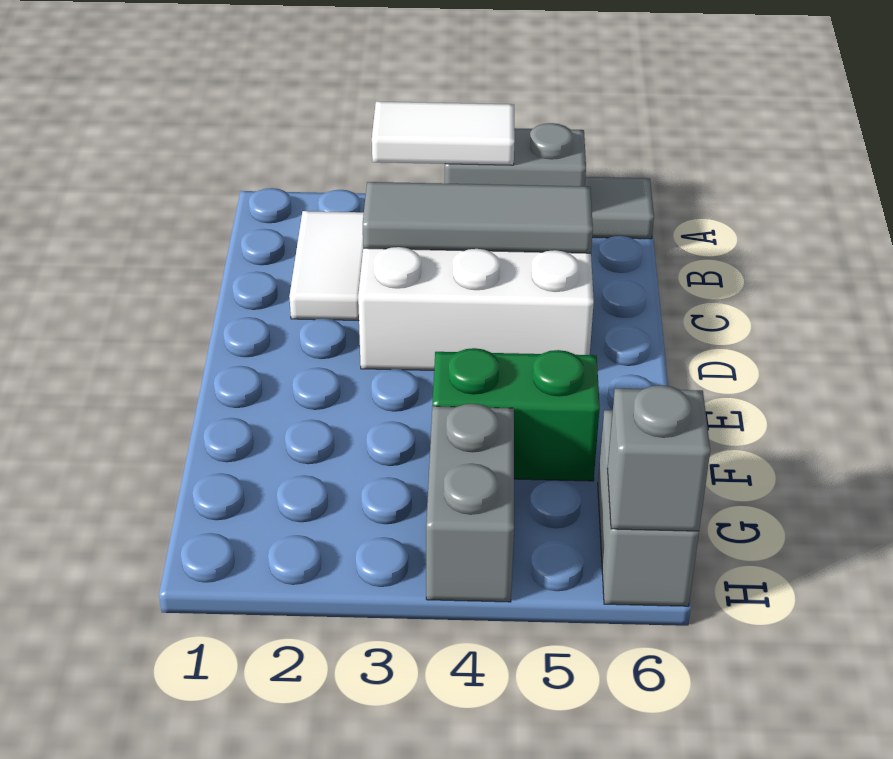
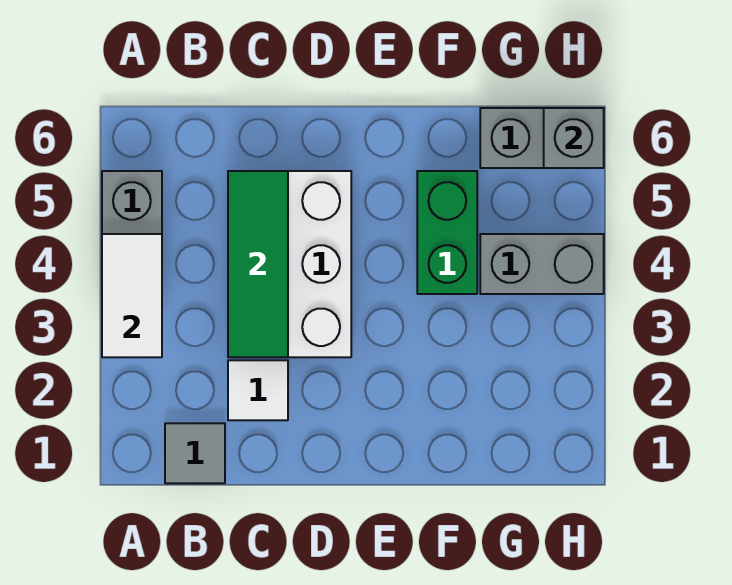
grey tile A6 level 1 -> grey tile B1 level 1
white tile B2:C2 level 1 -> white tile C2 level 1
grey tile C3:C5 level 2 -> green tile C3:C5 level 2

